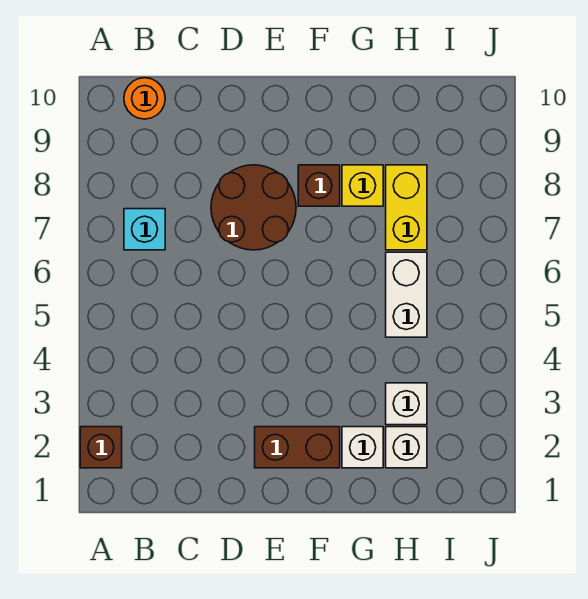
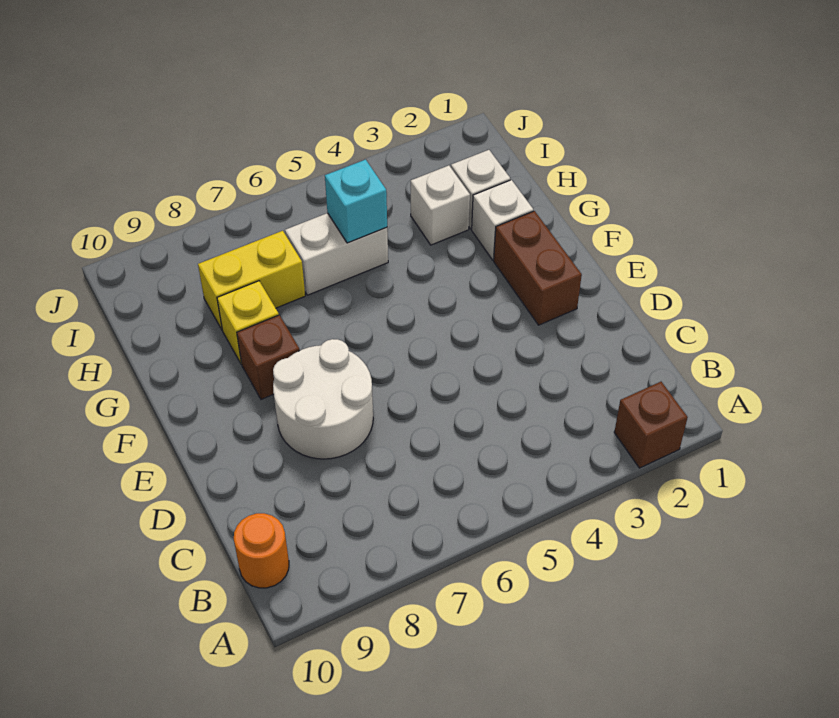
cyan brick B7 level 1 -> cyan brick H5 level 2
brown round brick D7:E8 level 1 -> white round brick D7:E8 level 1

